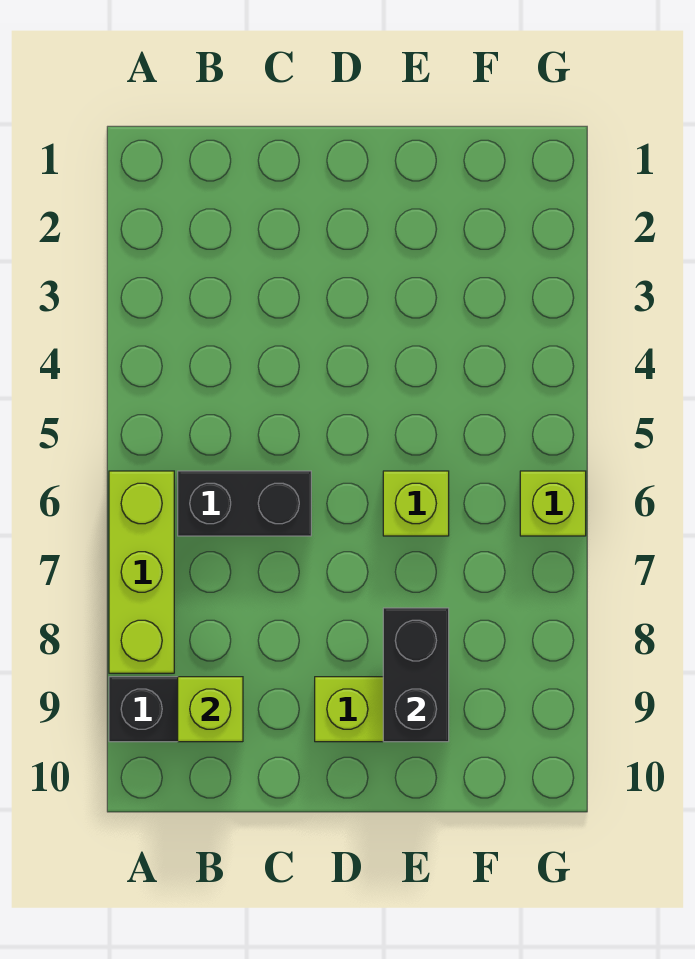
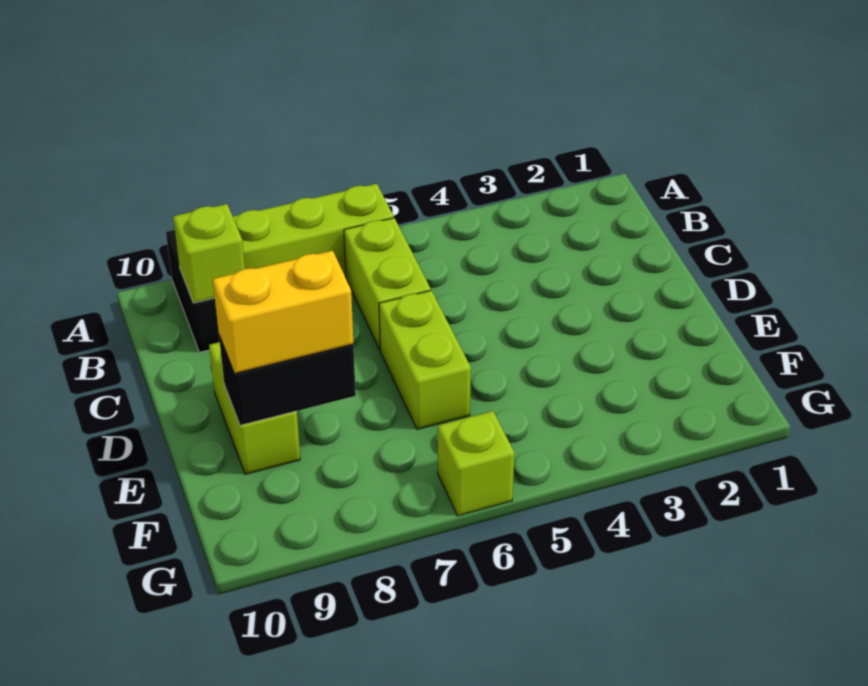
black brick B6:C6 level 1 -> lime brick B6:C6 level 1
lime brick E6 level 1 -> lime brick D6:E6 level 1
none -> yellow brick E8:E9 level 3

